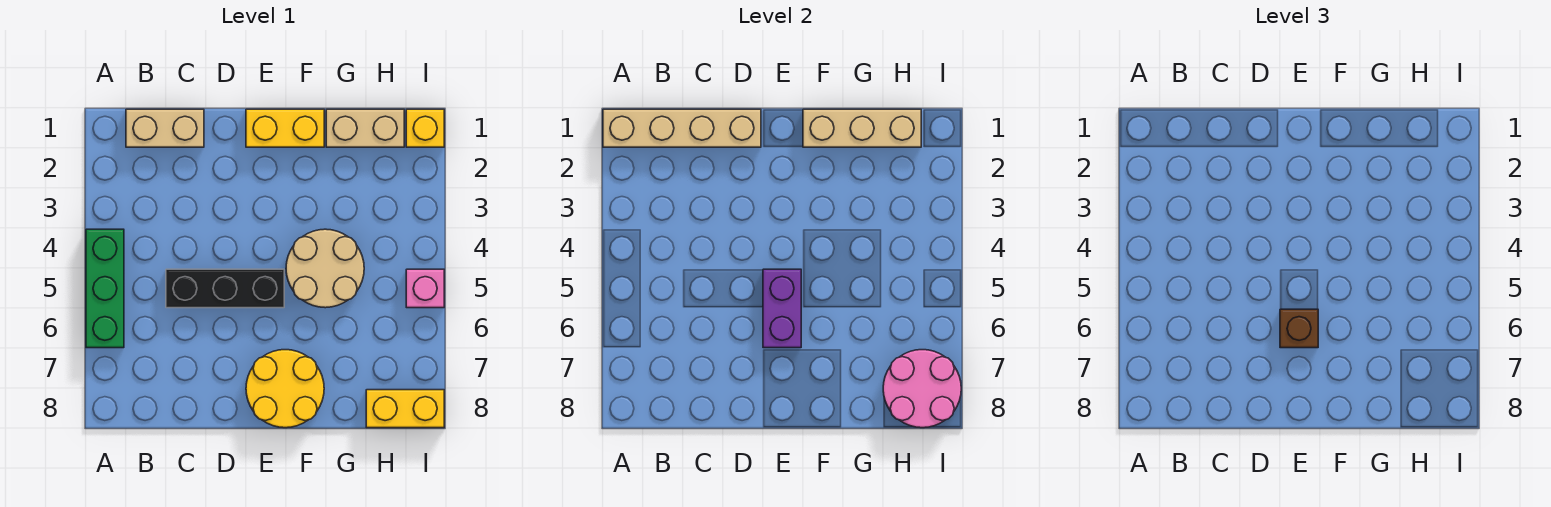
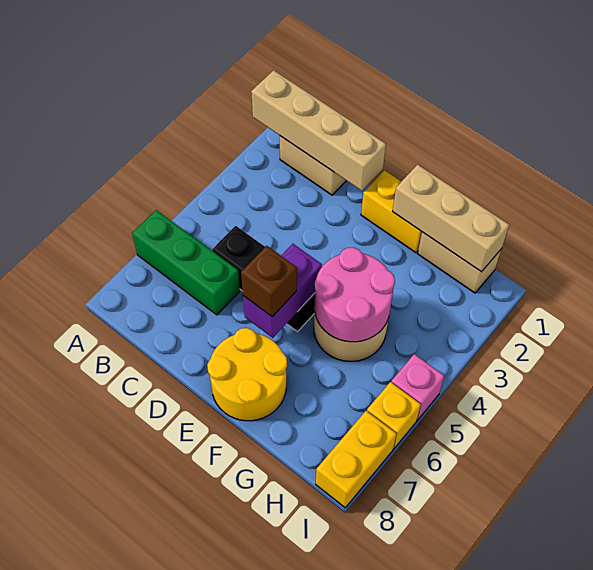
green brick A4:A6 level 1 -> green brick A6:C6 level 1
pink round brick H7:I8 level 2 -> pink round brick F4:G5 level 2
yellow brick H8:I8 level 1 -> yellow brick I7:I8 level 1
yellow brick I1 level 1 -> yellow brick I6 level 1

